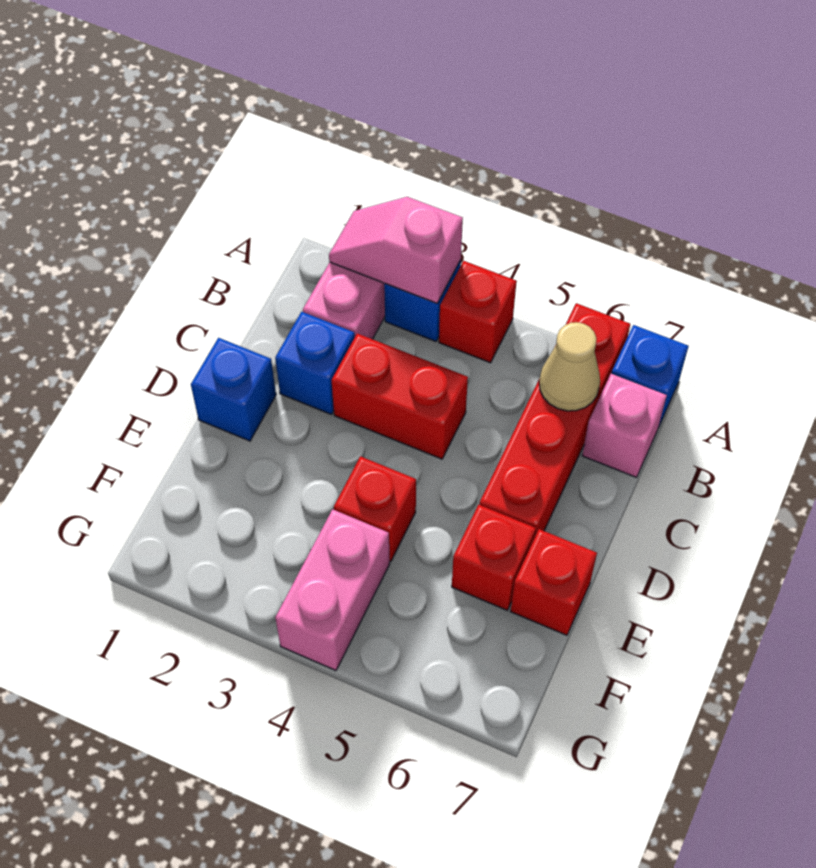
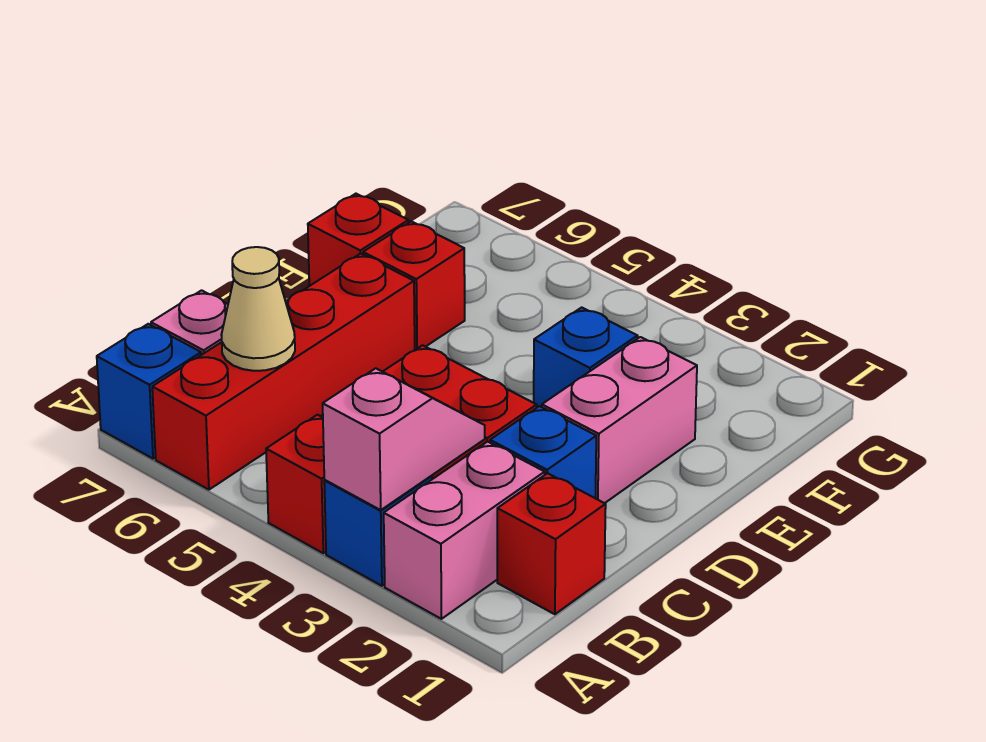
pink slope A2:A3 level 2 top 3 -> pink slope A3:B3 level 2 top A
blue brick D1 level 1 -> blue brick E3 level 1
red brick E4 level 1 -> red brick B1 level 1
pink brick F4:G4 level 1 -> pink brick D2:E2 level 1

